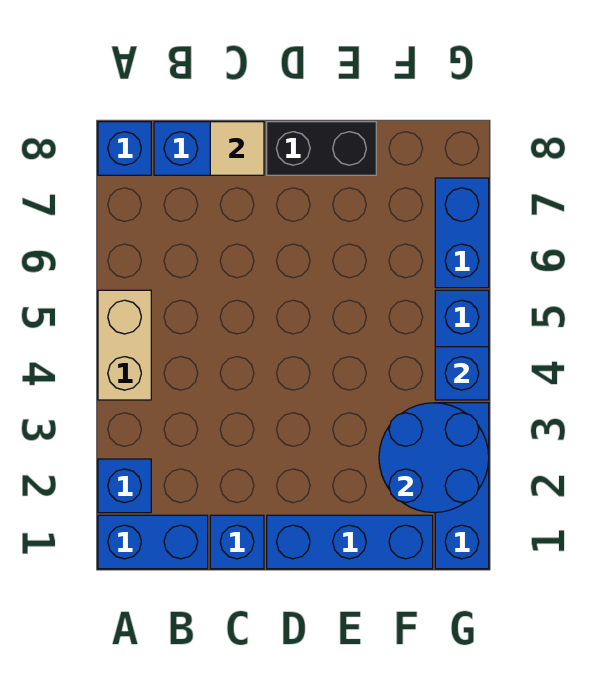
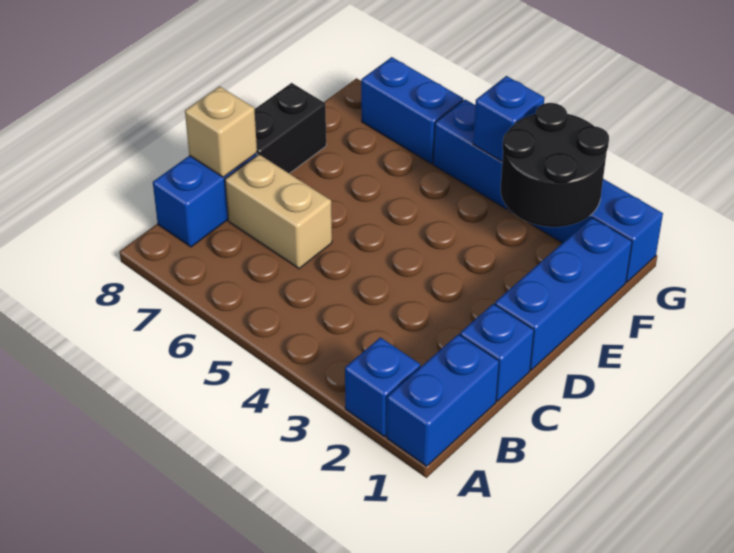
tan brick A4:A5 level 1 -> tan brick C6:C7 level 1
blue brick A8 level 1 -> none
tan tile C8 level 2 -> tan brick C8 level 2
blue round brick F2:G3 level 2 -> black round brick F2:G3 level 2

